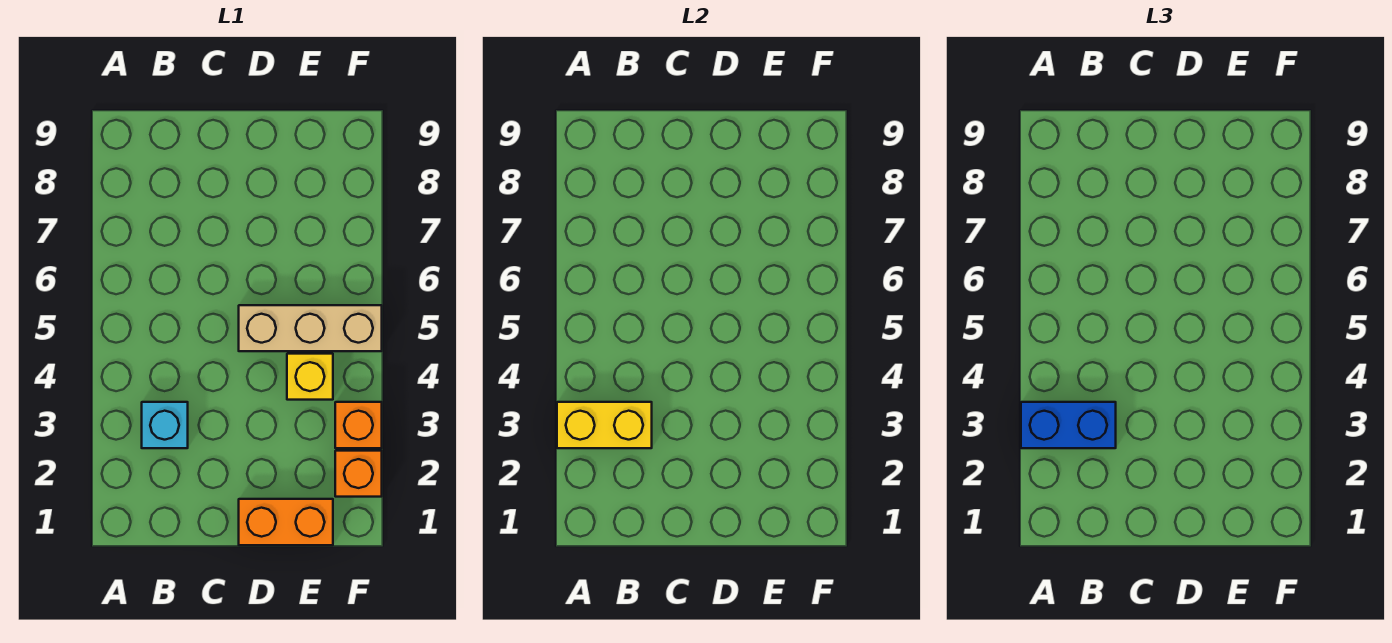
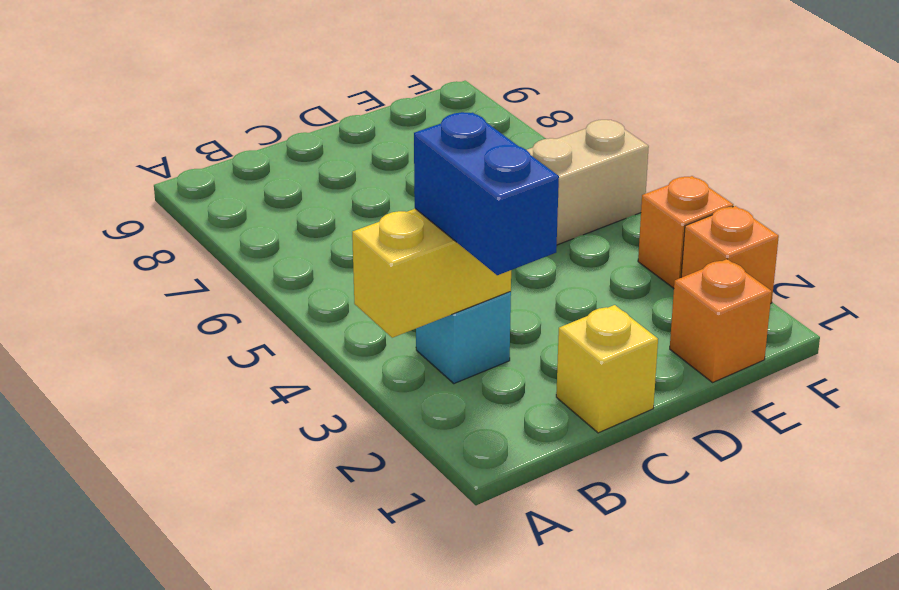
blue brick A3:B3 level 3 -> blue brick B2:B3 level 3
orange brick D1:E1 level 1 -> orange brick E1 level 1
yellow brick E4 level 1 -> yellow brick C1 level 1

